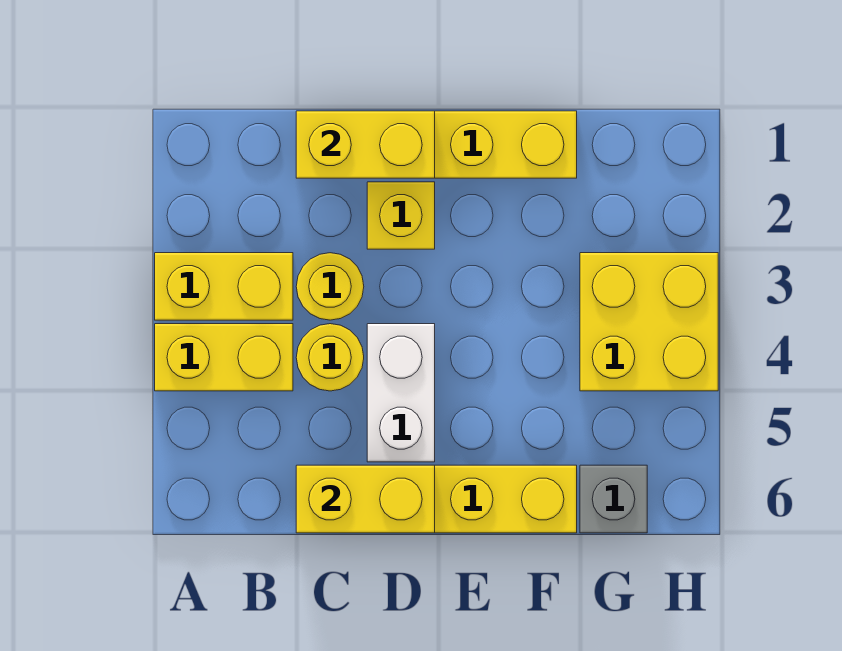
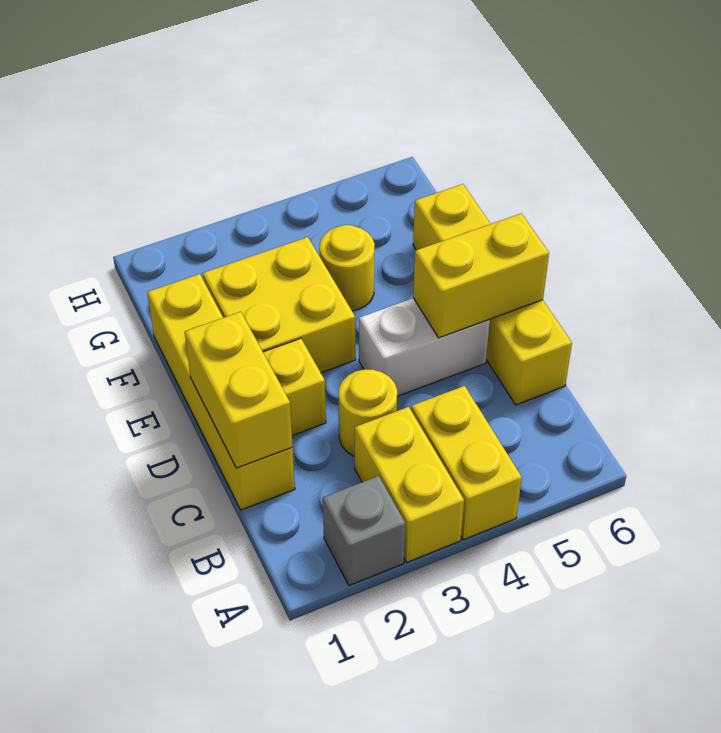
yellow round brick C4 level 1 -> yellow round brick F4 level 1
yellow brick C6:D6 level 2 -> yellow brick D5:D6 level 2
yellow brick G3:H4 level 1 -> yellow brick E2:F3 level 1
grey brick G6 level 1 -> grey brick A2 level 1

